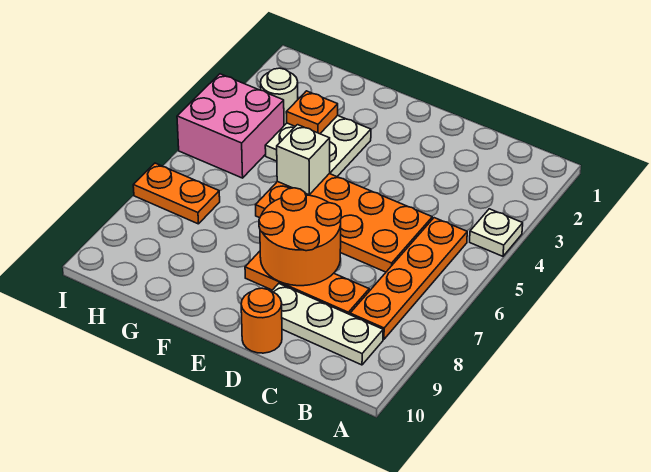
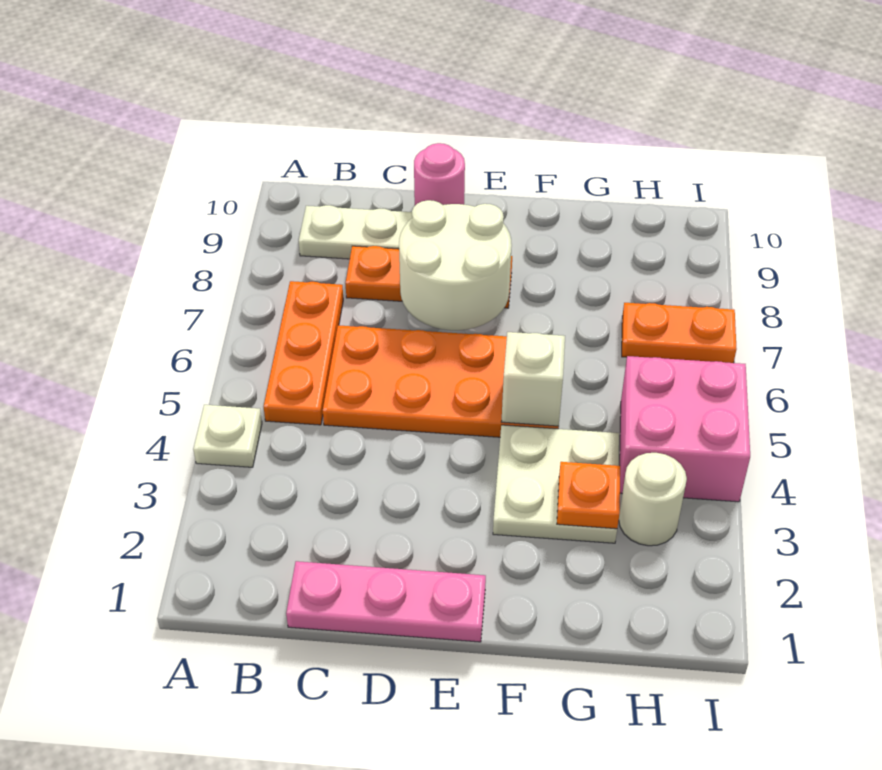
orange plate B5:B8 level 1 -> orange plate B5:B7 level 1
none -> pink plate C1:E1 level 1
orange round brick D7:E8 level 2 -> white round brick D7:E8 level 2
orange round brick D10 level 1 -> pink round brick D10 level 1

